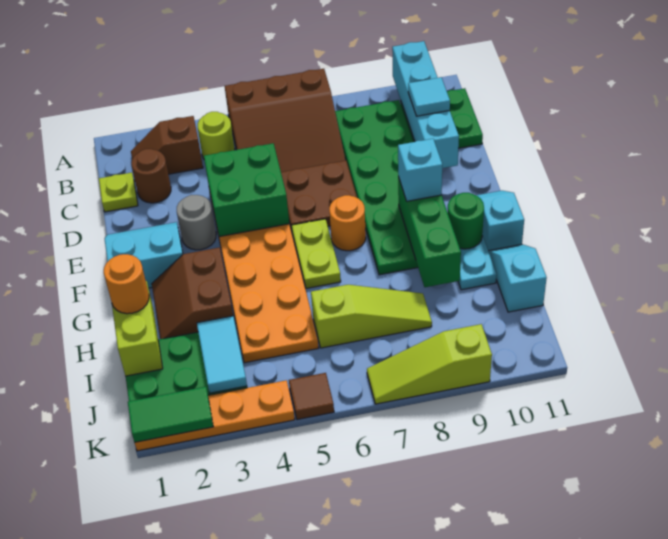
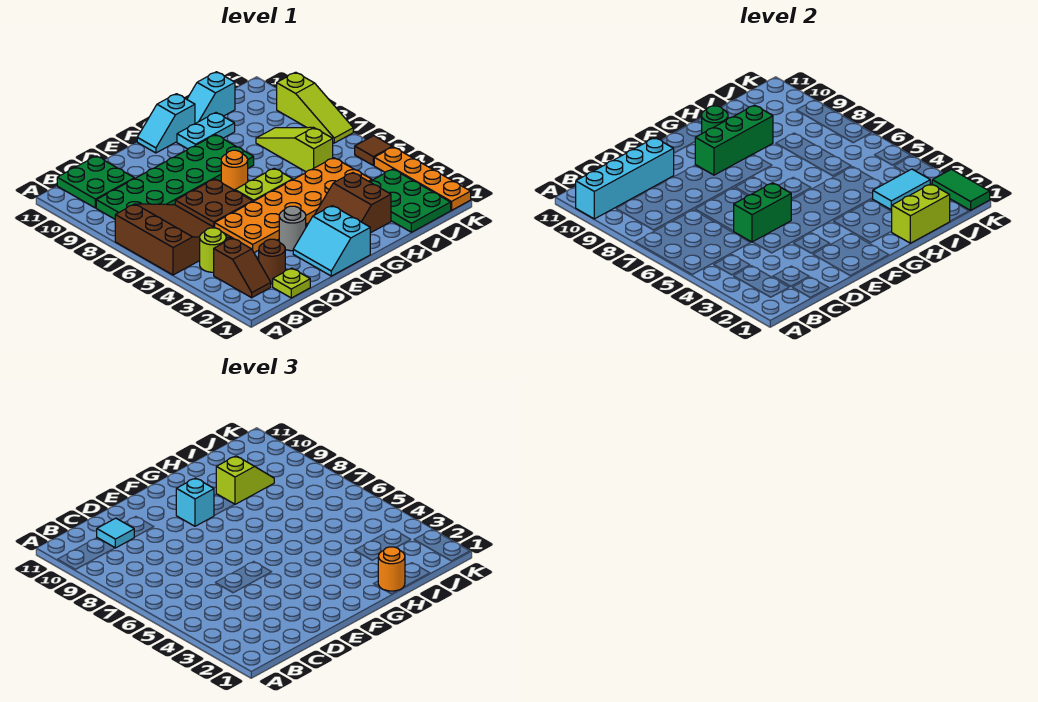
green brick D4:E5 level 2 -> green brick D5:E5 level 2
brown slope G2:H3 level 1 top 3 -> brown slope G2:H3 level 1 top H
none -> lime slope H9:I9 level 3 top H

